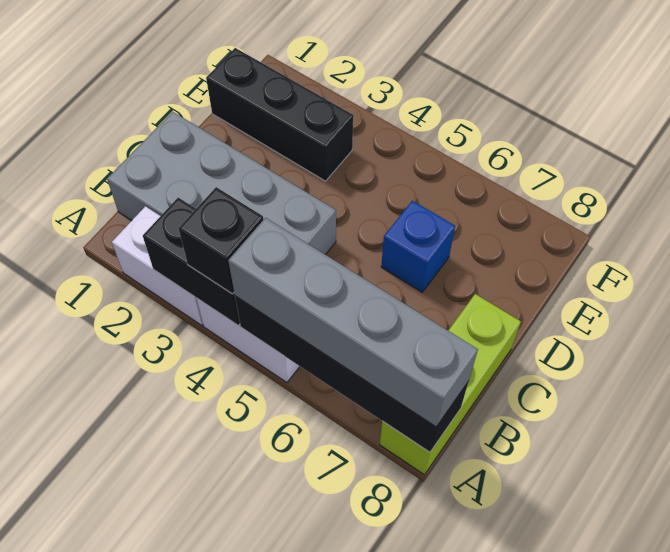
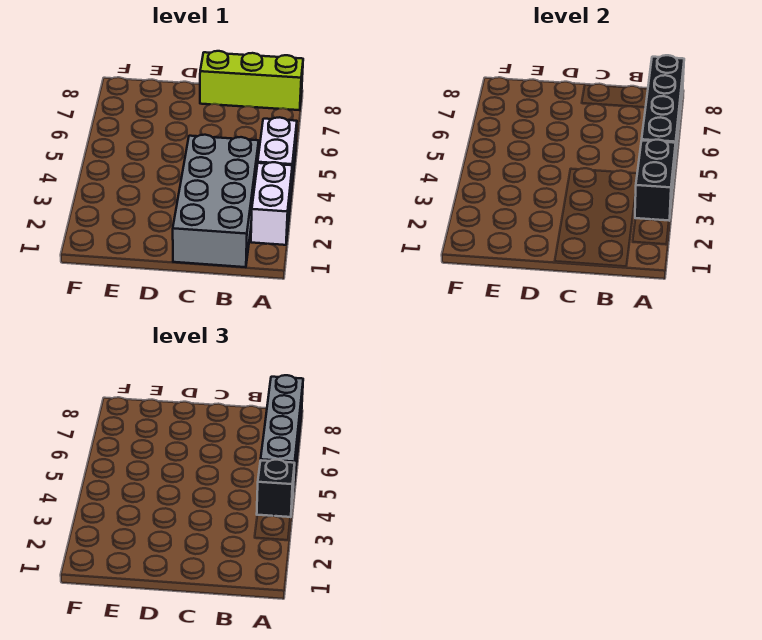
blue brick D6 level 1 -> none
black brick E1:E3 level 1 -> none

